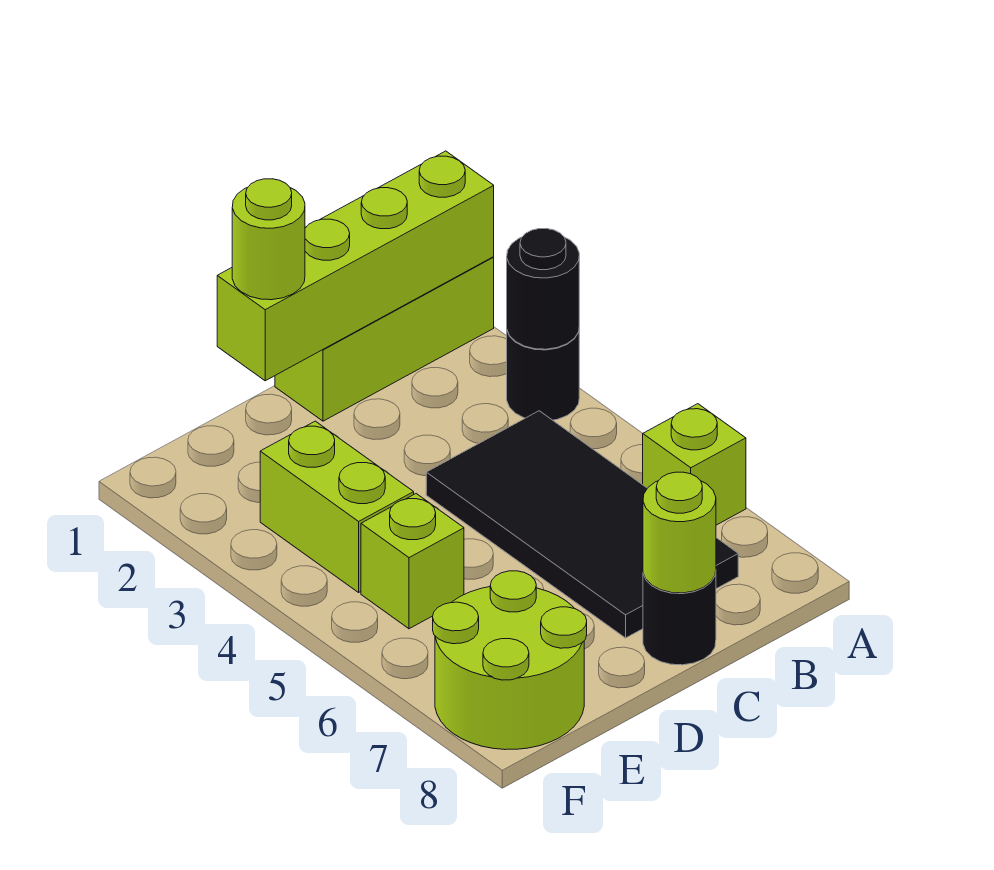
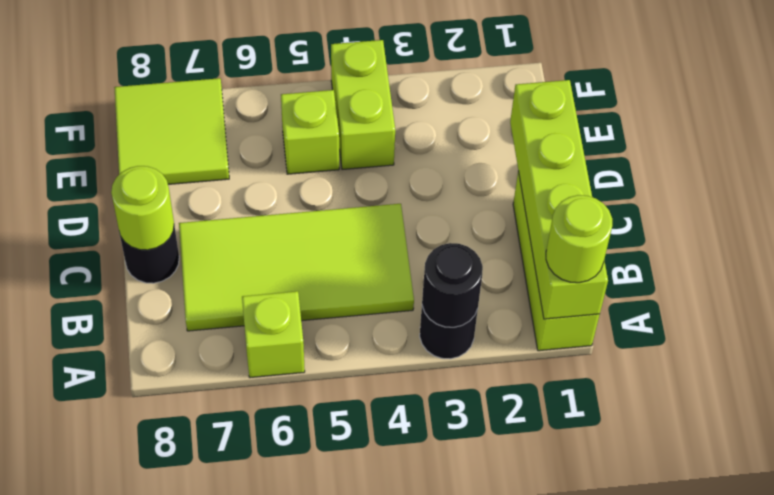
black tile B4:C7 level 1 -> lime tile B4:C7 level 1
lime round brick D1 level 3 -> lime round brick A1 level 3
lime brick E3:E4 level 1 -> lime brick E4:F4 level 1
lime round brick E7:F8 level 1 -> lime tile E7:F8 level 1

